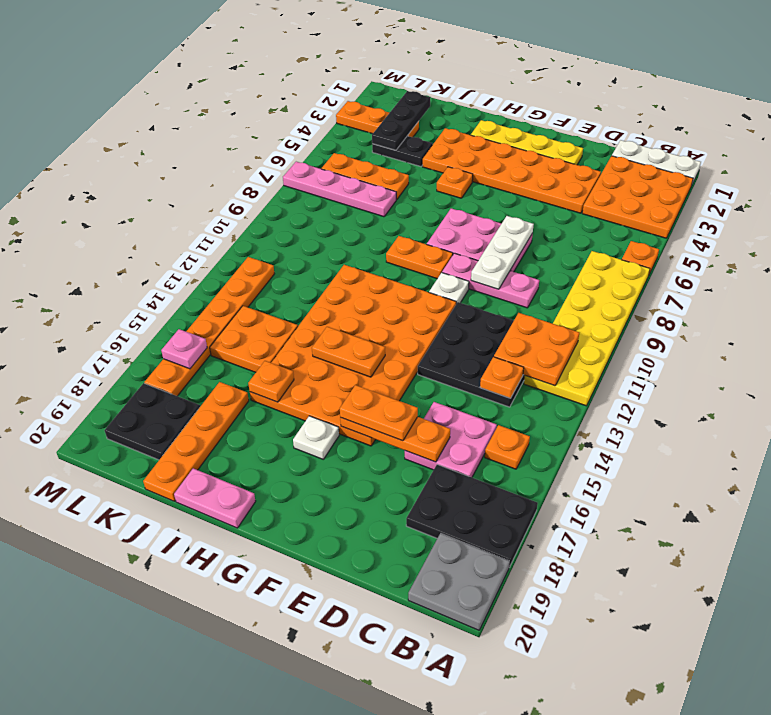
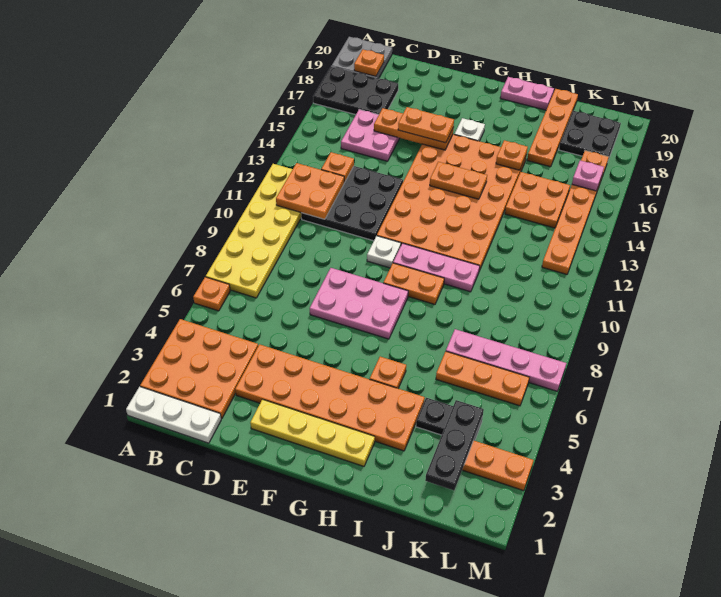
orange plate B15 level 1 -> orange plate B19 level 2
pink plate D9:F9 level 1 -> pink plate G10:I10 level 1
white plate E7:E9 level 2 -> none

